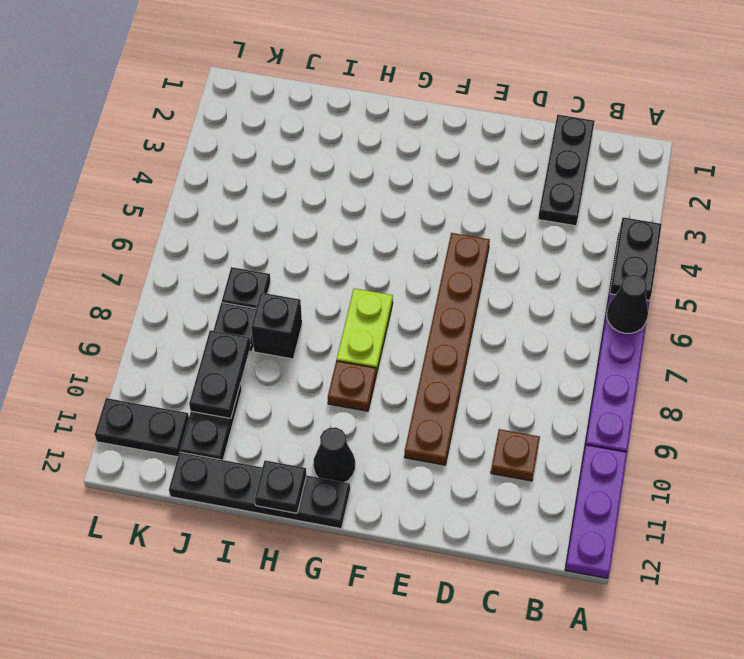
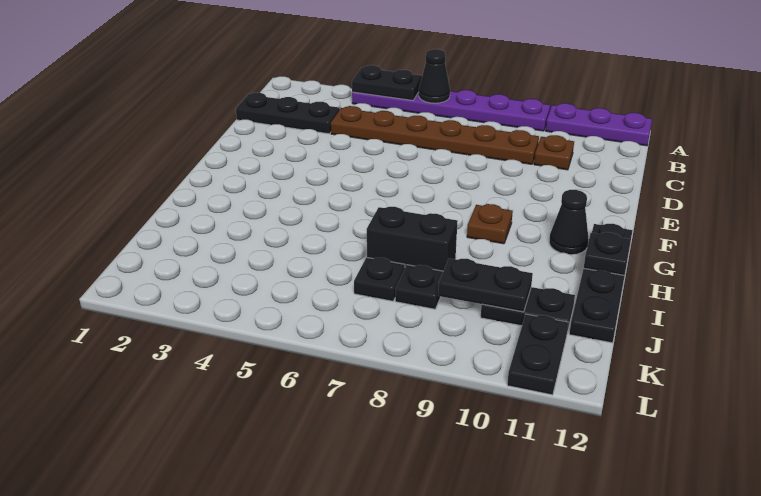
brown plate E5:E10 level 1 -> brown plate C4:C9 level 1
lime plate G7:G8 level 1 -> none
black brick I8 level 1 -> black brick I7:I8 level 1

